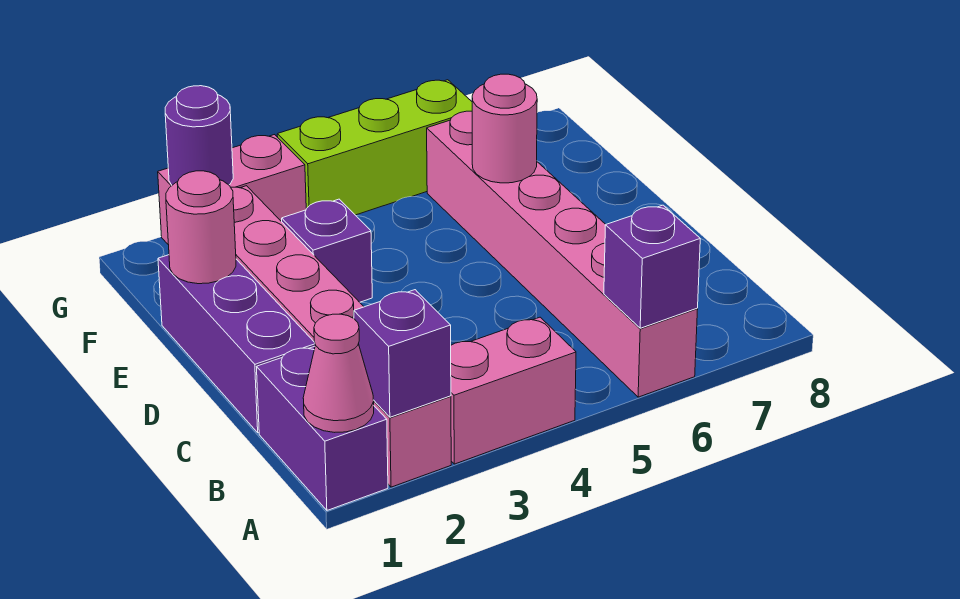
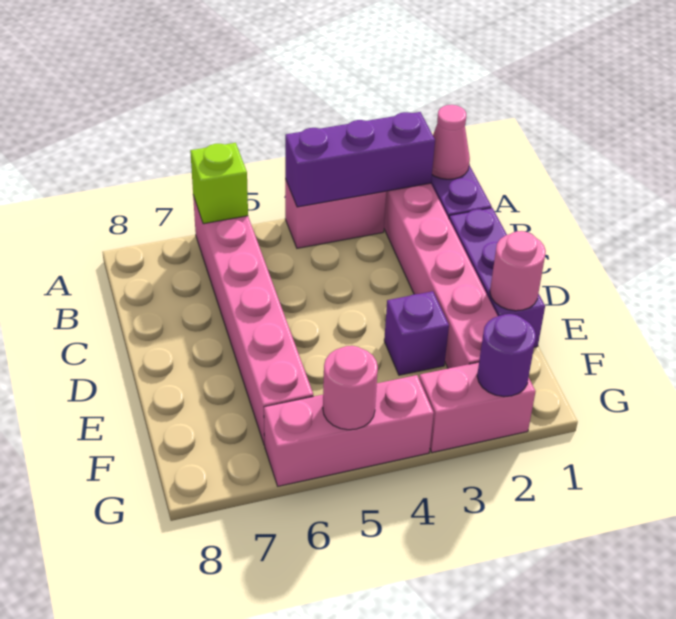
purple brick A2 level 2 -> purple brick A2:A4 level 2
purple brick A6 level 2 -> lime brick A6 level 2
pink round brick E6 level 2 -> pink round brick G5 level 2
lime brick G4:G6 level 1 -> pink brick G4:G6 level 1

